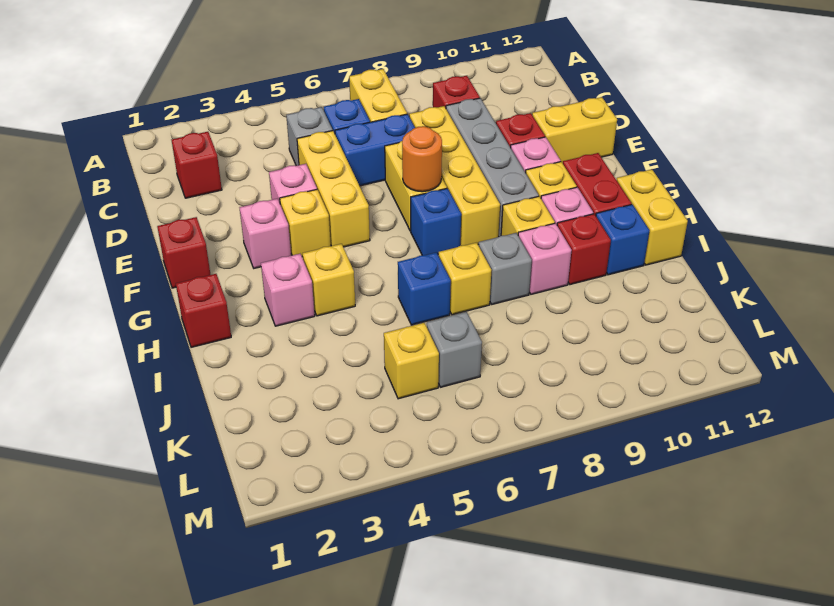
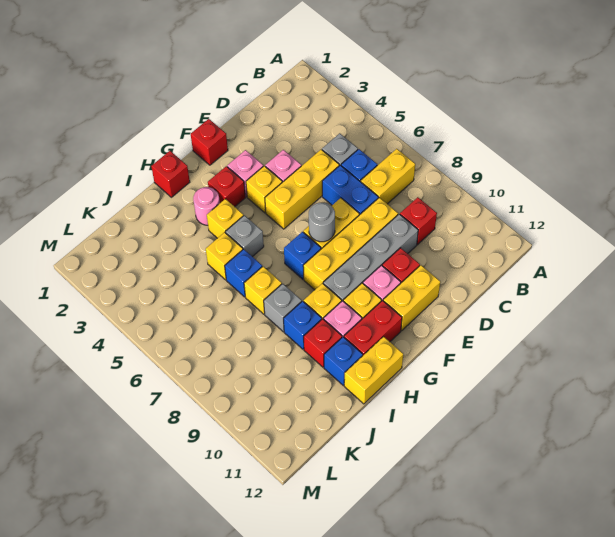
red brick C2 level 1 -> red brick G3 level 1
yellow brick E11:E12 level 1 -> yellow brick E11:F11 level 1
orange round brick F7 level 2 -> grey round brick F7 level 2
pink brick H3 level 1 -> pink round brick H3 level 1
pink brick I9 level 1 -> blue brick I9 level 1
yellow brick K5 level 1 -> yellow brick I5 level 1
grey brick K6 level 1 -> grey brick H5 level 1

